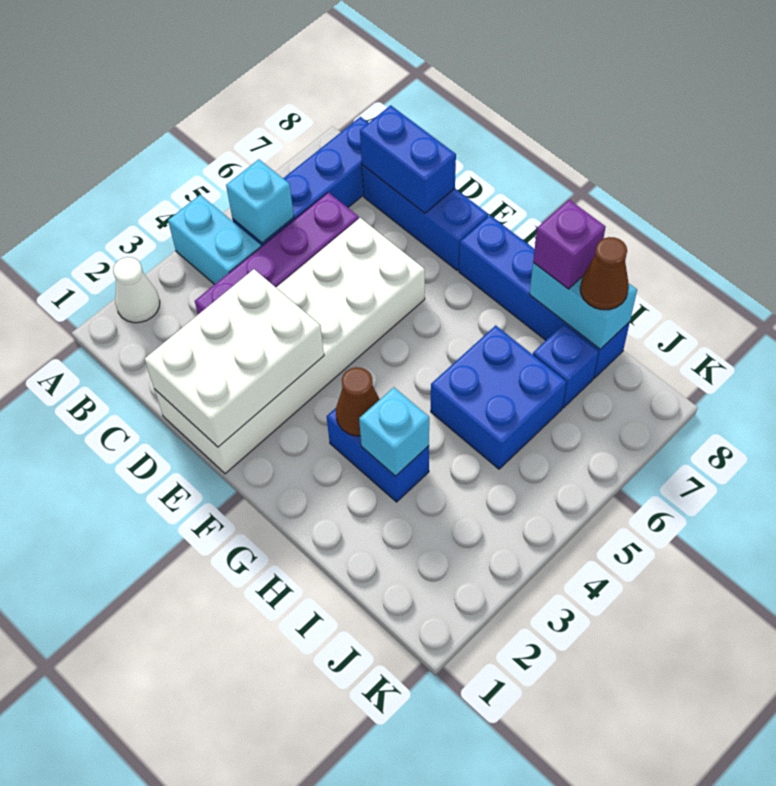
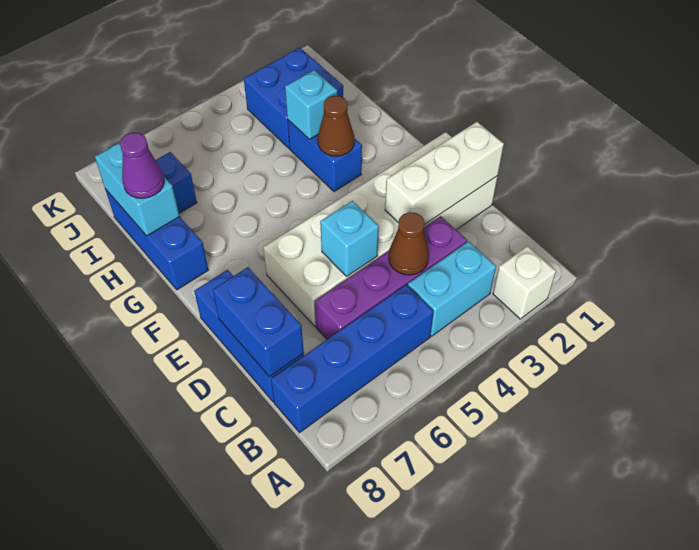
white cone A2 level 1 -> white brick A2 level 1
cyan brick A4:B4 level 1 -> cyan brick B3:B4 level 1
cyan brick B5 level 2 -> cyan brick D5 level 2
white brick D1:E3 level 2 -> white brick D1:D3 level 2
blue brick F8:I8 level 1 -> blue brick G8:I8 level 1
blue brick H5:I6 level 1 -> blue brick I2:J3 level 1
purple brick H8 level 3 -> purple cone H8 level 3
brown cone I8 level 3 -> brown cone C4 level 2

